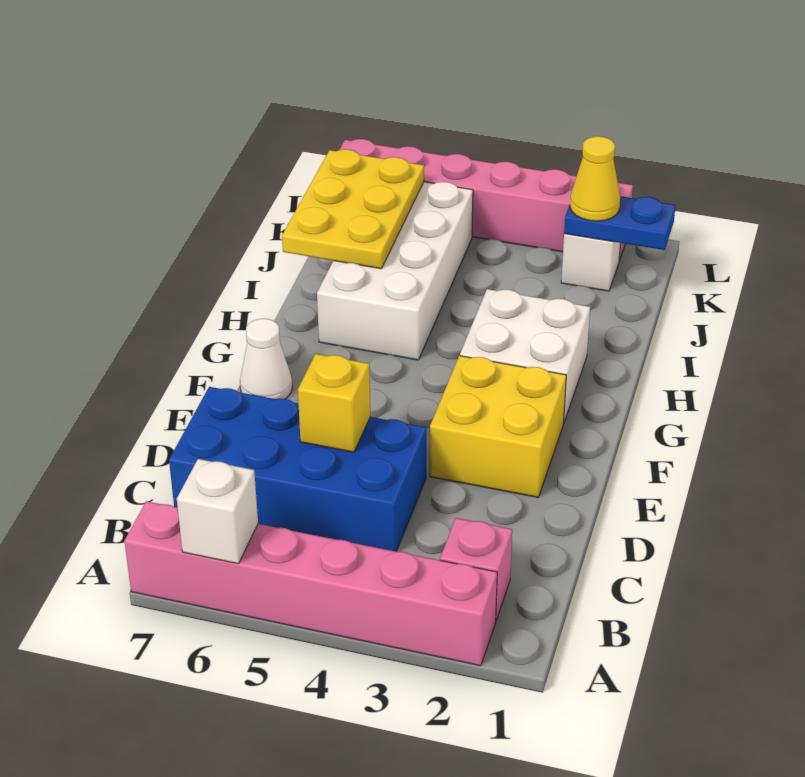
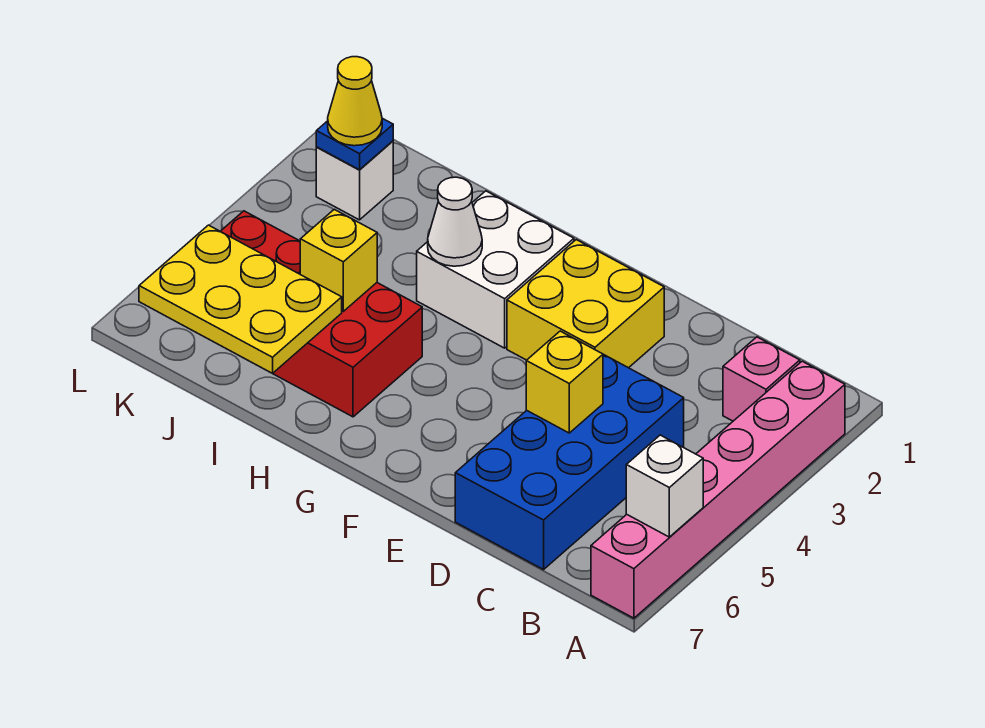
white cone F7 level 1 -> white cone H3 level 2
white brick H5:K6 level 1 -> red brick H5:K6 level 1
none -> yellow brick I5 level 2
blue plate K1:K2 level 2 -> blue plate K2 level 2
pink brick L2:L7 level 1 -> none

